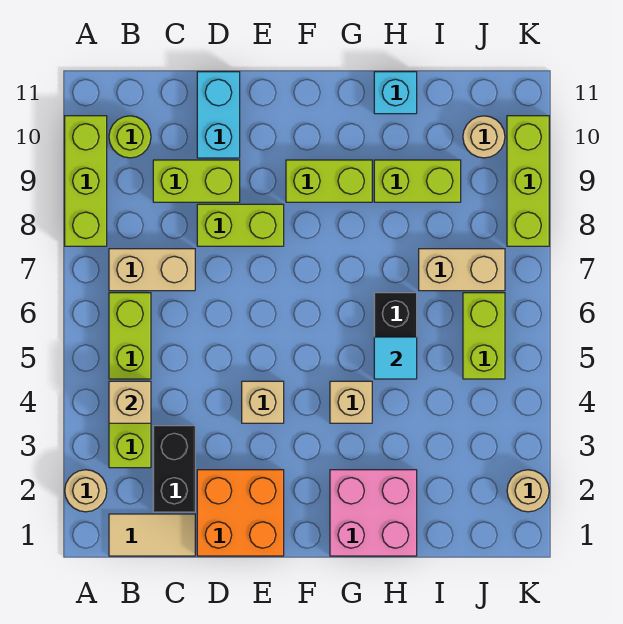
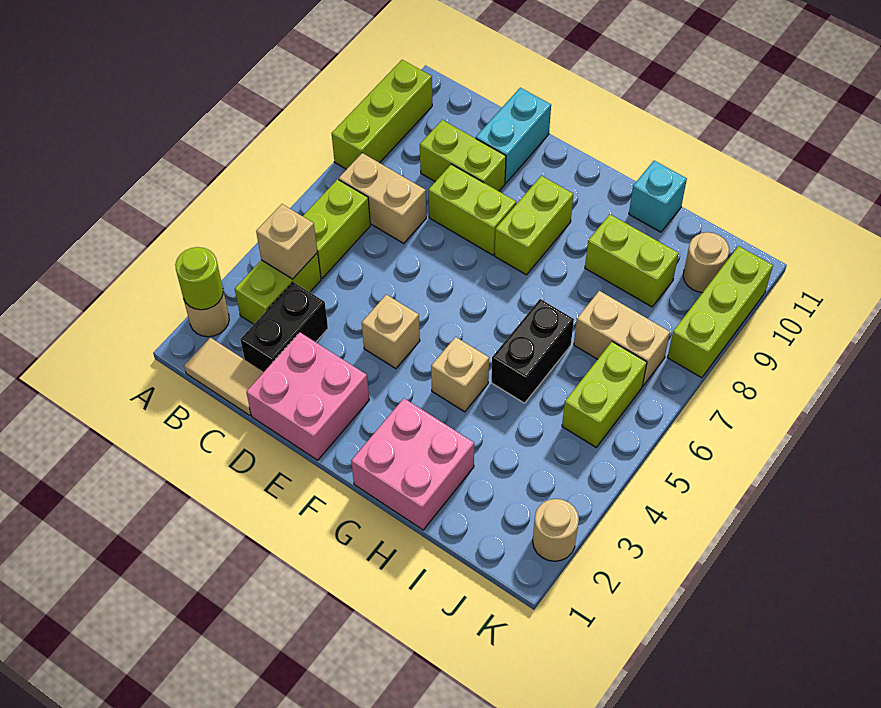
lime round brick B10 level 1 -> lime round brick A2 level 2
orange brick D1:E2 level 1 -> pink brick D1:E2 level 1
lime brick F9:G9 level 1 -> lime brick F8:F9 level 1
cyan tile H5 level 2 -> none

